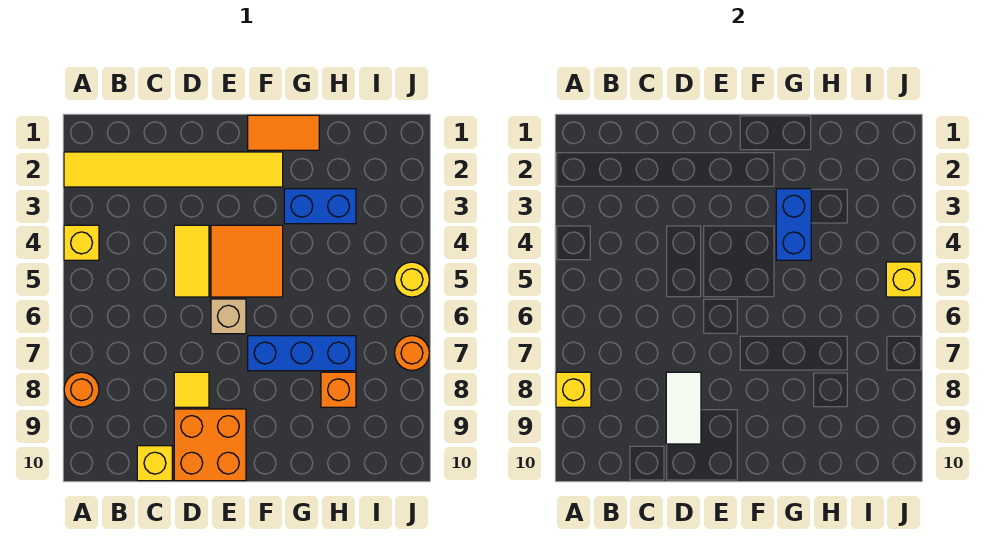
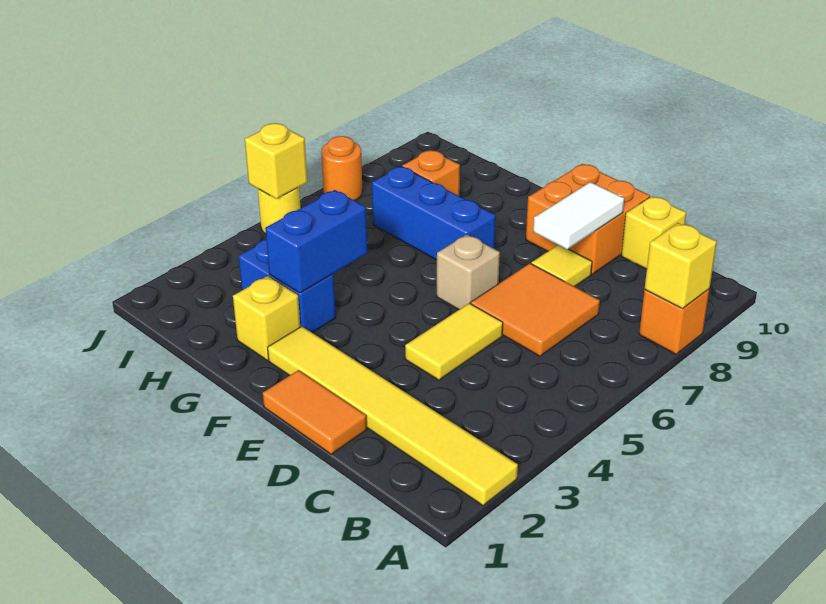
yellow brick A4 level 1 -> yellow brick G2 level 1
orange round brick A8 level 1 -> orange brick A8 level 1
orange tile E4:F5 level 1 -> orange tile C6:D7 level 1
orange tile F1:G1 level 1 -> orange tile D1:E1 level 1

